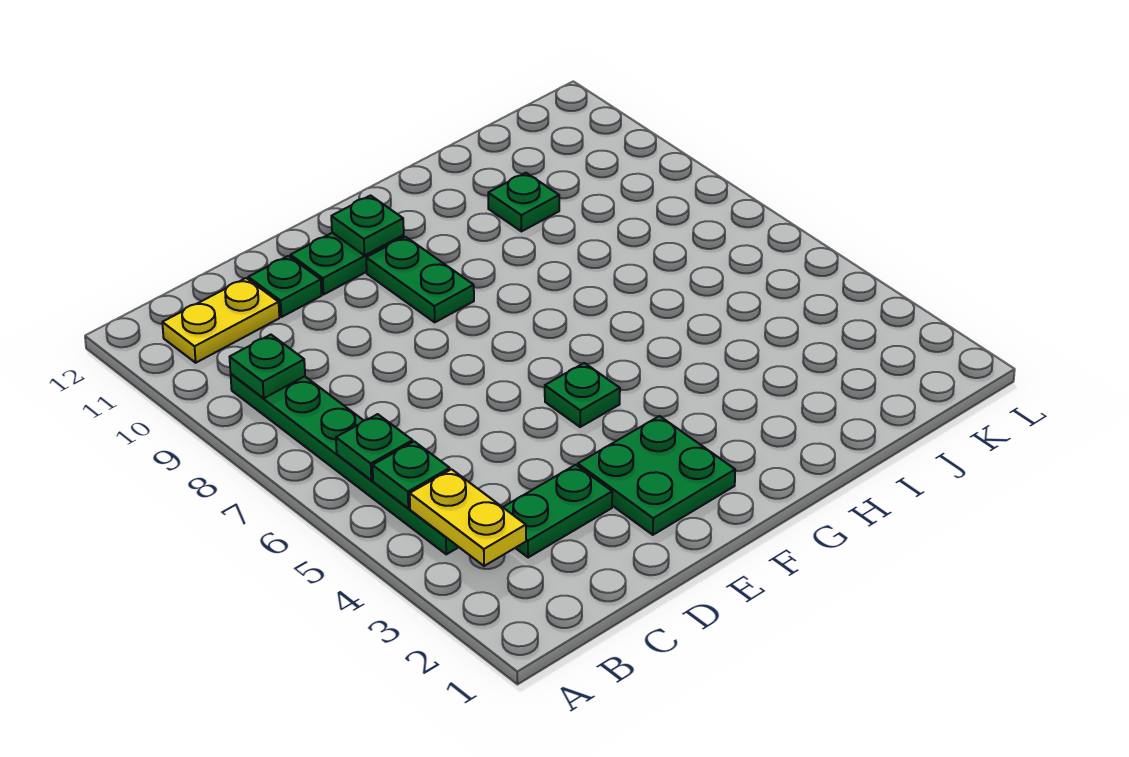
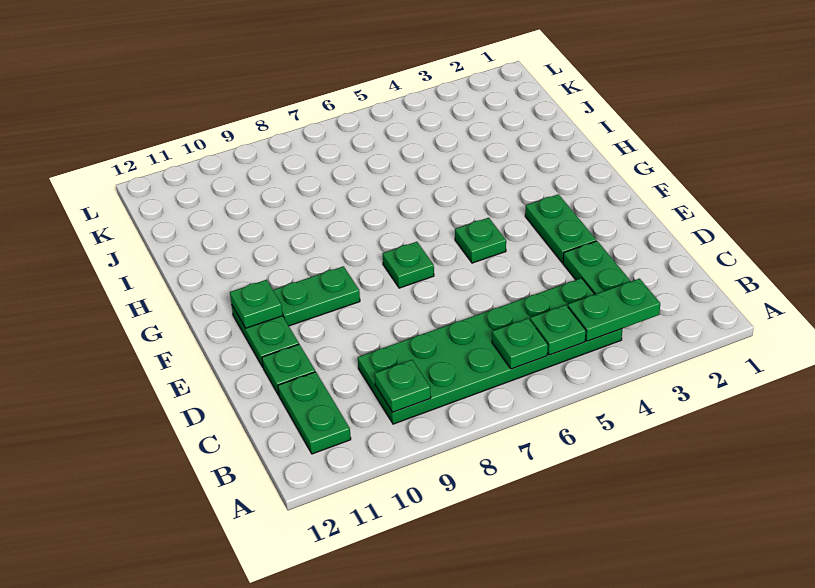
yellow plate B3:B4 level 2 -> green plate B3:B4 level 2
green plate B4:B9 level 1 -> green plate B4:C9 level 1
yellow plate B11:C11 level 1 -> green plate B11:C11 level 1
green plate E2:F3 level 1 -> green plate E3:F3 level 1
green plate I10 level 1 -> green plate F7 level 1

